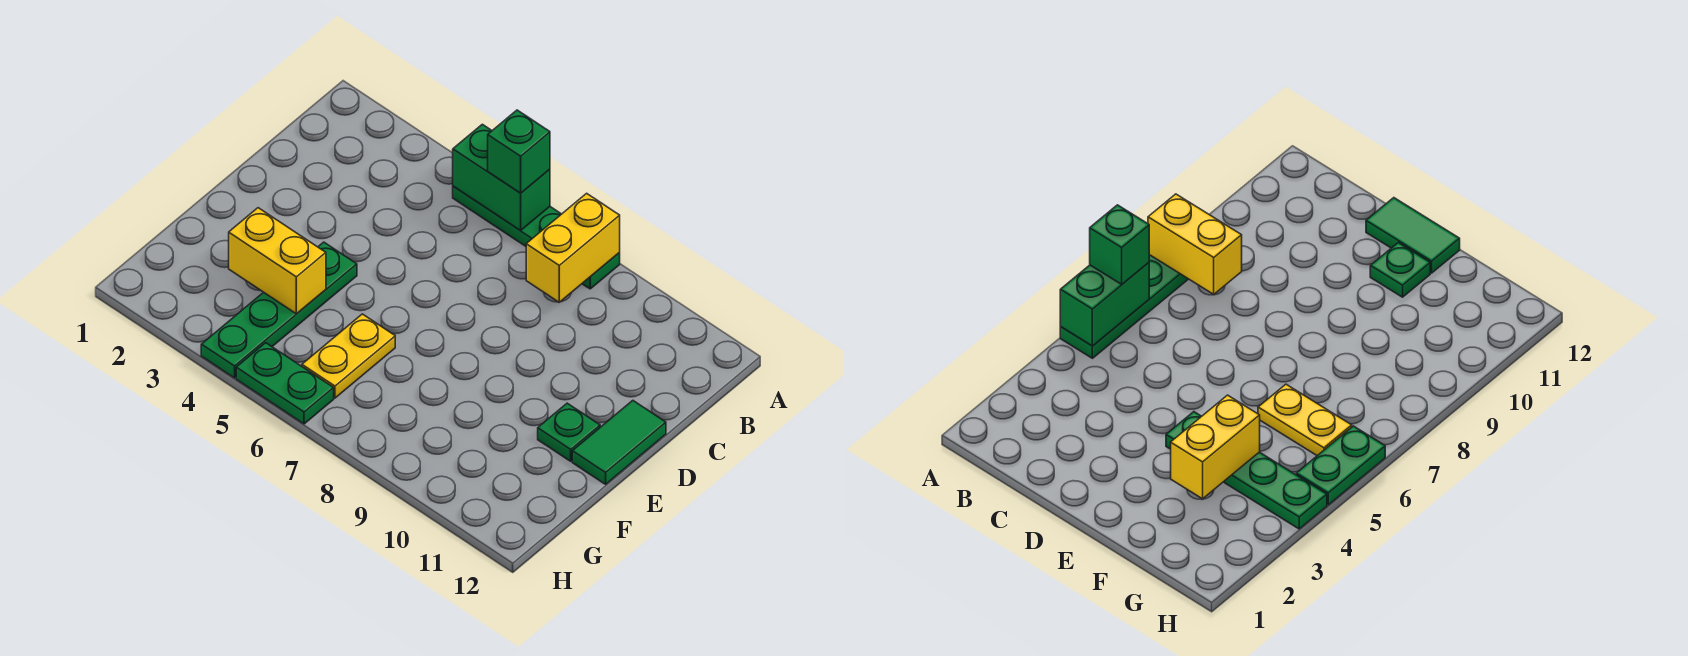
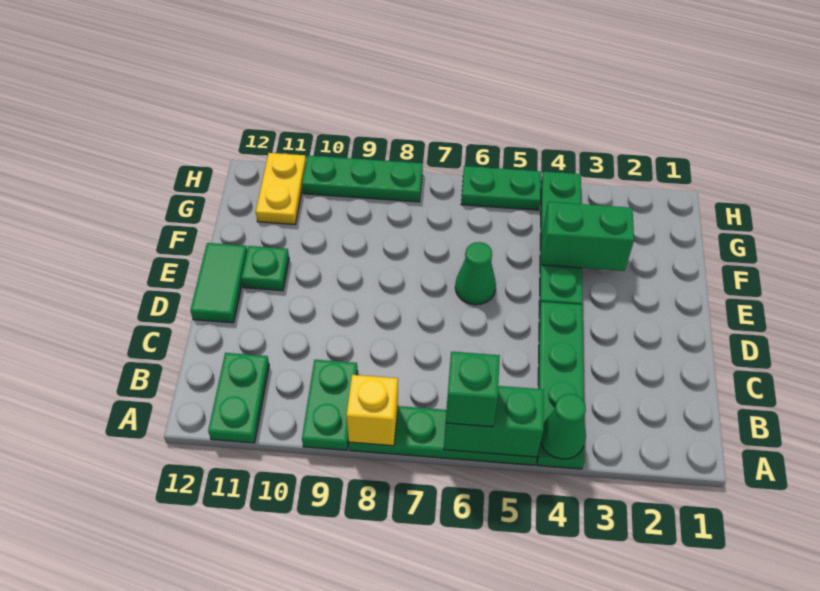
none -> green plate A4:D4 level 1
none -> green cone A4 level 2
yellow brick A8:B8 level 2 -> yellow brick A8 level 2
none -> green plate A9:B9 level 1
none -> green plate A11:B11 level 1
none -> green cone E6 level 1
yellow brick F3:F4 level 2 -> green brick F3:F4 level 2
yellow plate F6:G6 level 1 -> yellow plate G11:H11 level 1
none -> green plate H8:H10 level 1

